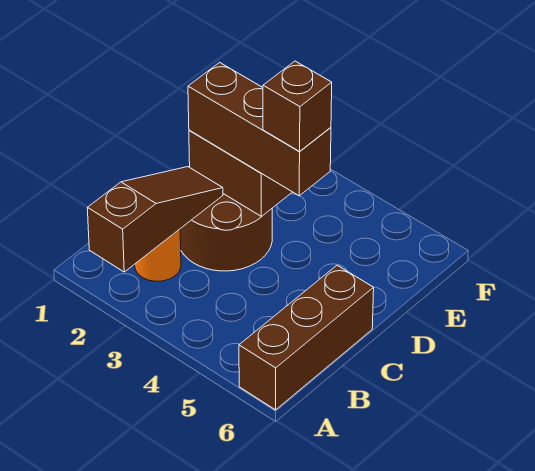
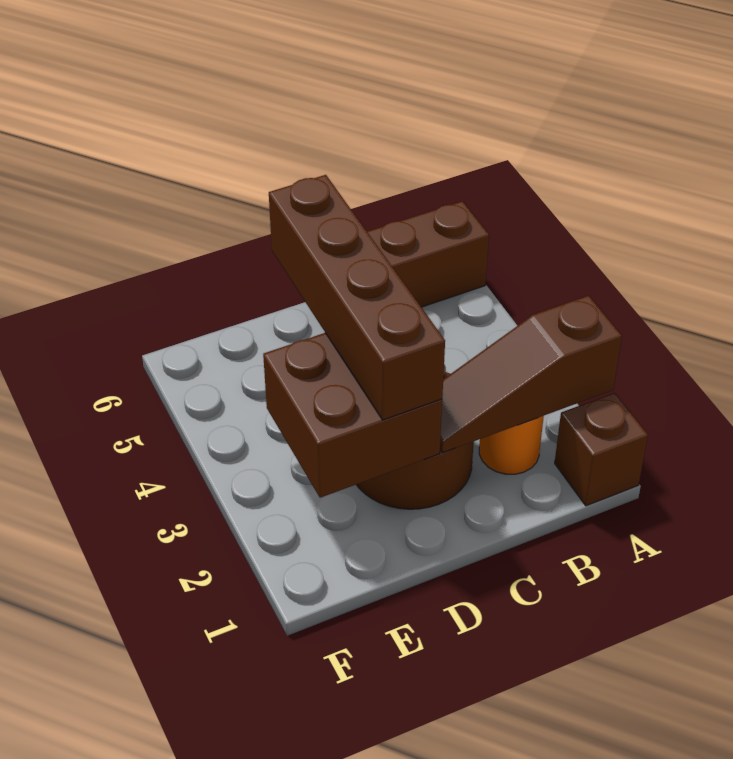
brown brick D2:D4 level 3 -> brown brick D2:D5 level 3
brown brick D4 level 4 -> brown brick A1 level 1

